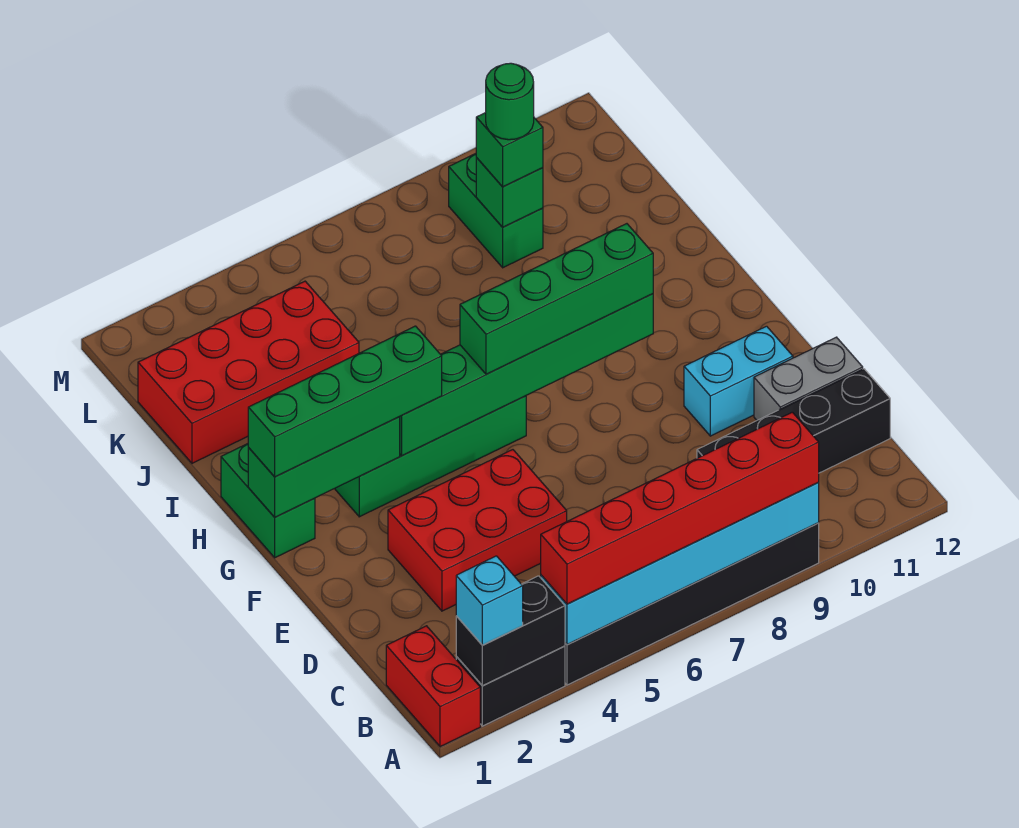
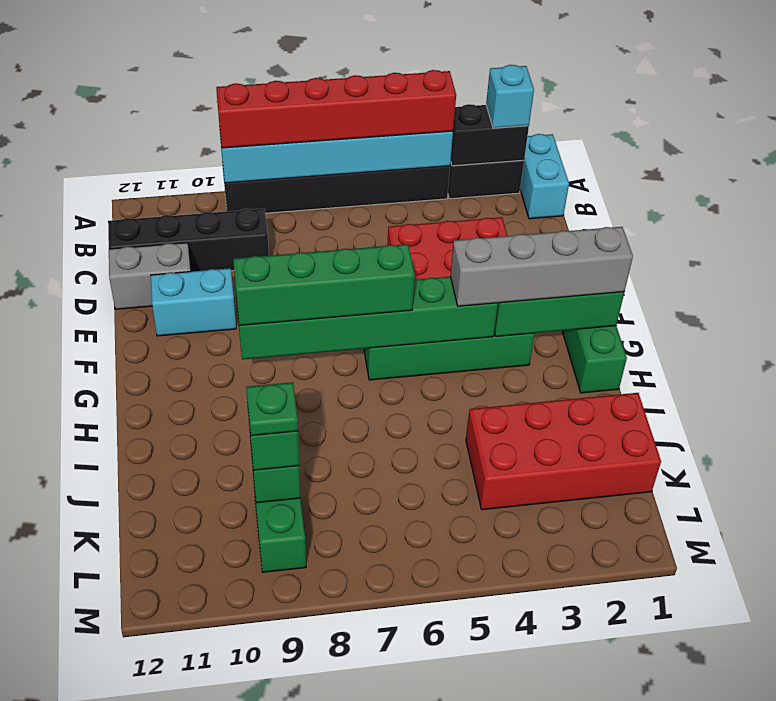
red brick A1:B1 level 1 -> cyan brick A1:B1 level 1
green brick G1:G4 level 3 -> grey brick G1:G4 level 3
green round brick K9 level 4 -> green plate K9 level 4

